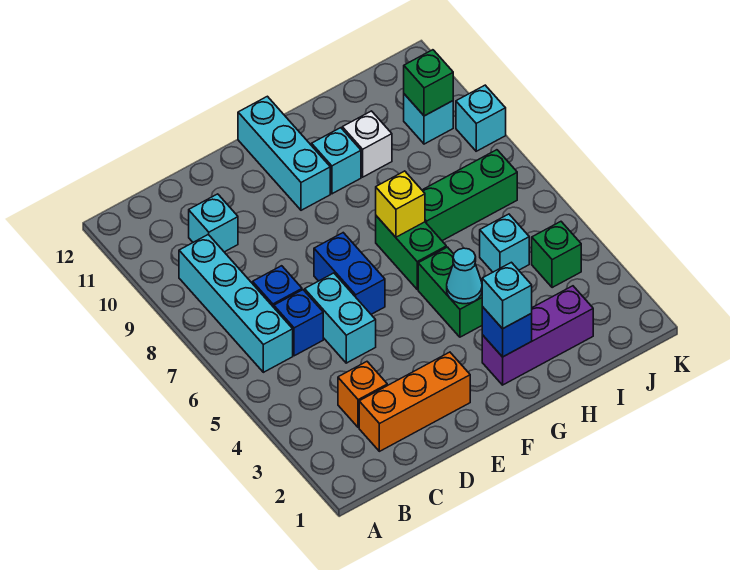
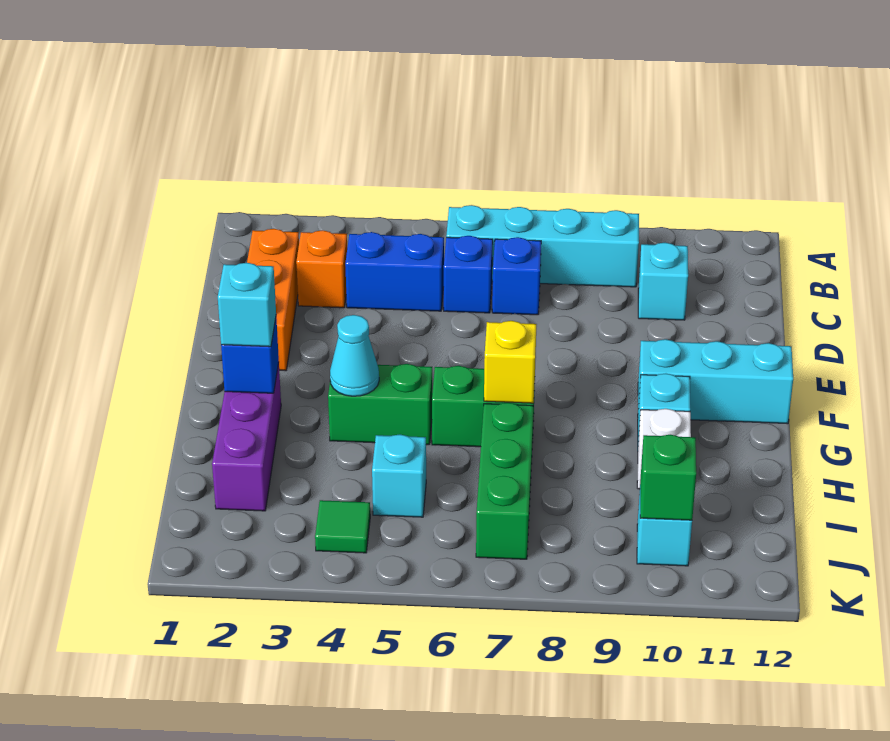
cyan brick D5:D6 level 1 -> none
blue brick E6:E7 level 1 -> blue brick C4:C5 level 1
green brick J4 level 1 -> green tile J4 level 1
cyan brick K9 level 1 -> none

